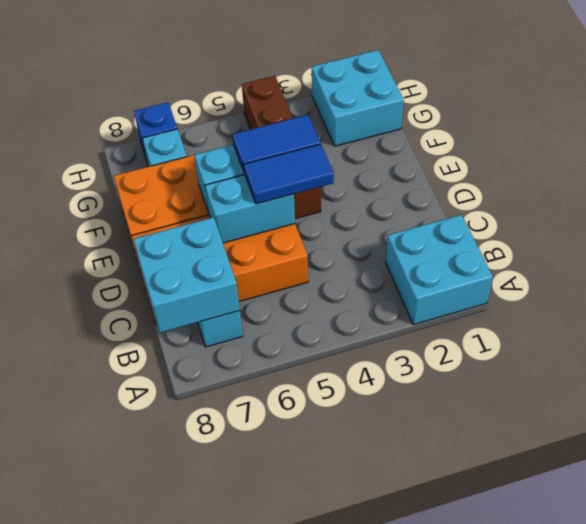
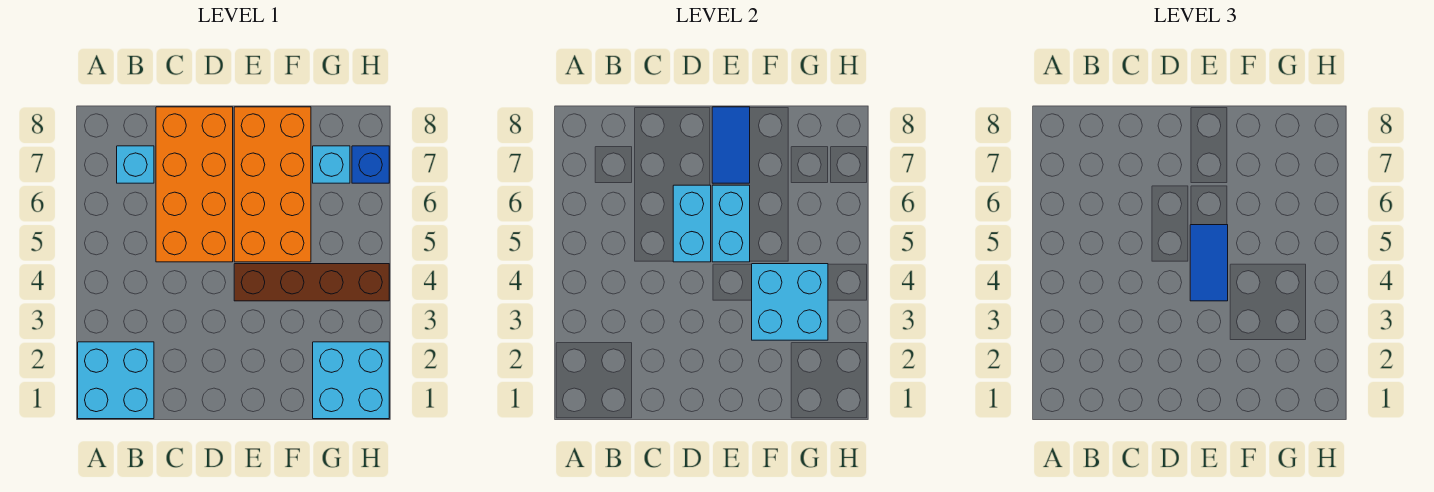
cyan brick B7:C8 level 2 -> cyan brick F3:G4 level 2
blue tile D4:D5 level 3 -> blue tile E7:E8 level 2

